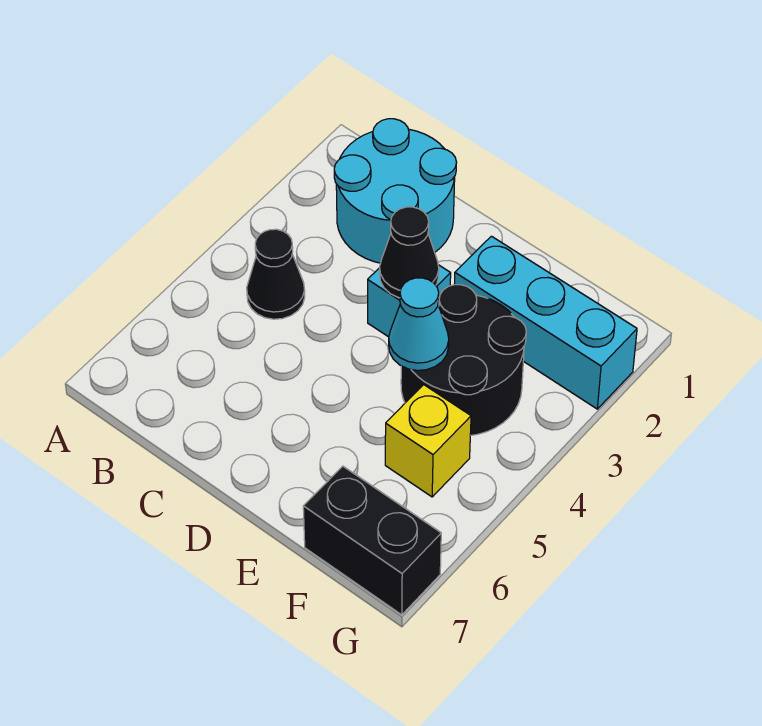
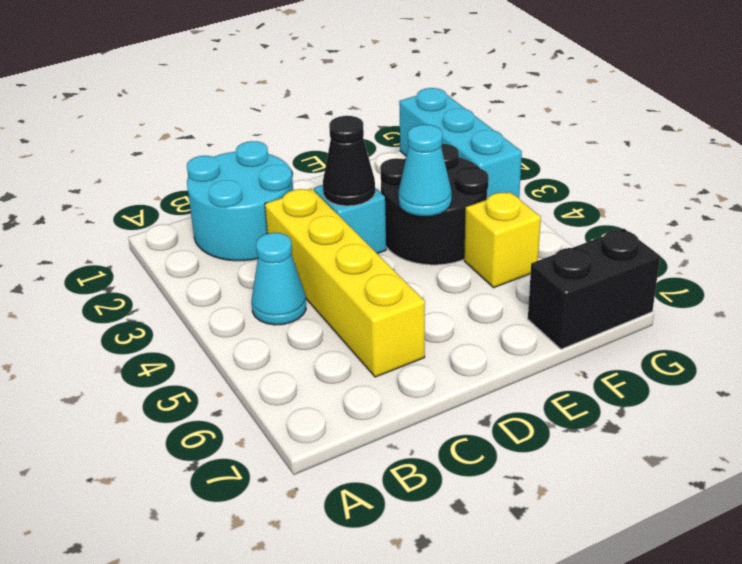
black cone B4 level 1 -> cyan cone B4 level 1
none -> yellow brick C3:C6 level 1
cyan brick E2:G2 level 1 -> cyan brick G1:G3 level 1

